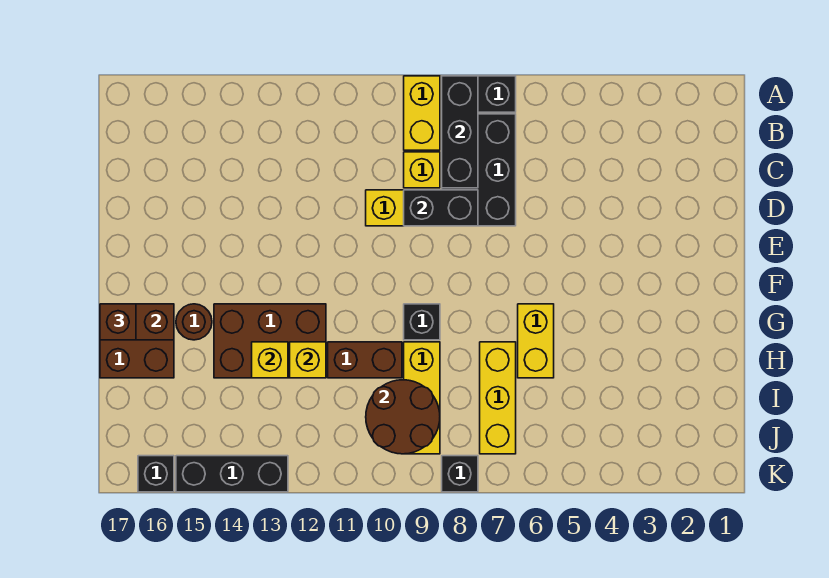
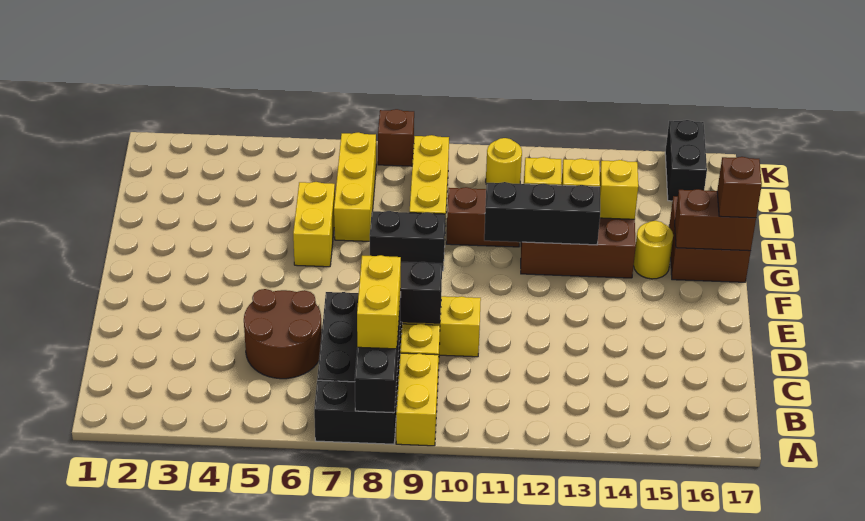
none -> yellow brick B8:C8 level 3
black brick G9 level 1 -> black brick G8:G9 level 1
brown round brick G15 level 1 -> yellow round brick G15 level 1
none -> yellow brick H14 level 2
brown round brick I9:J10 level 2 -> brown round brick C5:D6 level 1
none -> yellow round brick J11 level 1
black brick K8 level 1 -> brown brick K8 level 1
black brick K13:K15 level 1 -> black brick G11:G13 level 2
black brick K16 level 1 -> black brick J16:K16 level 1

